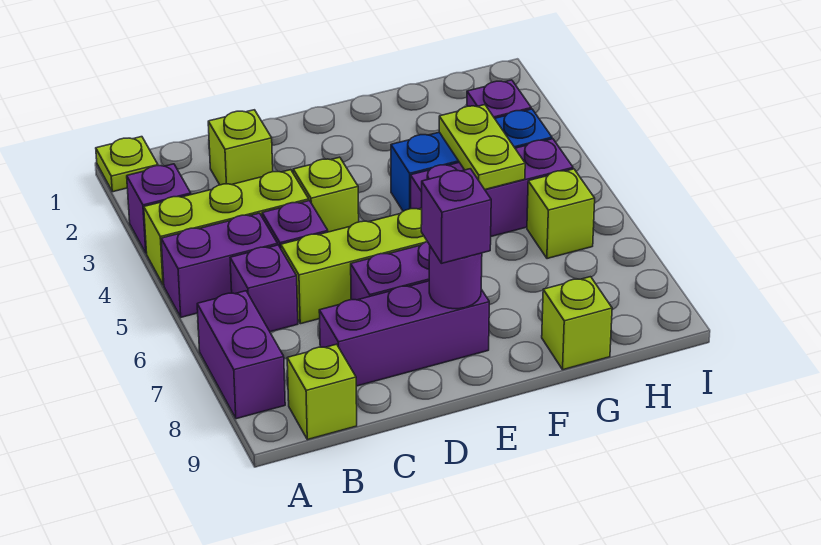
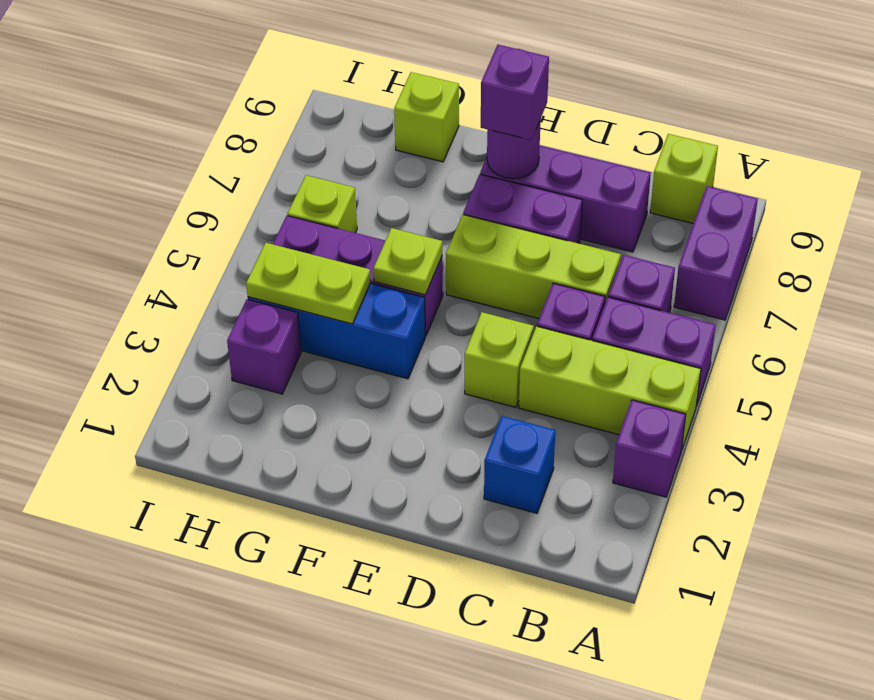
lime plate A1 level 1 -> lime plate F5 level 2
lime brick C2 level 1 -> blue brick C2 level 1
lime plate G4:G5 level 2 -> lime plate G4:H4 level 2

